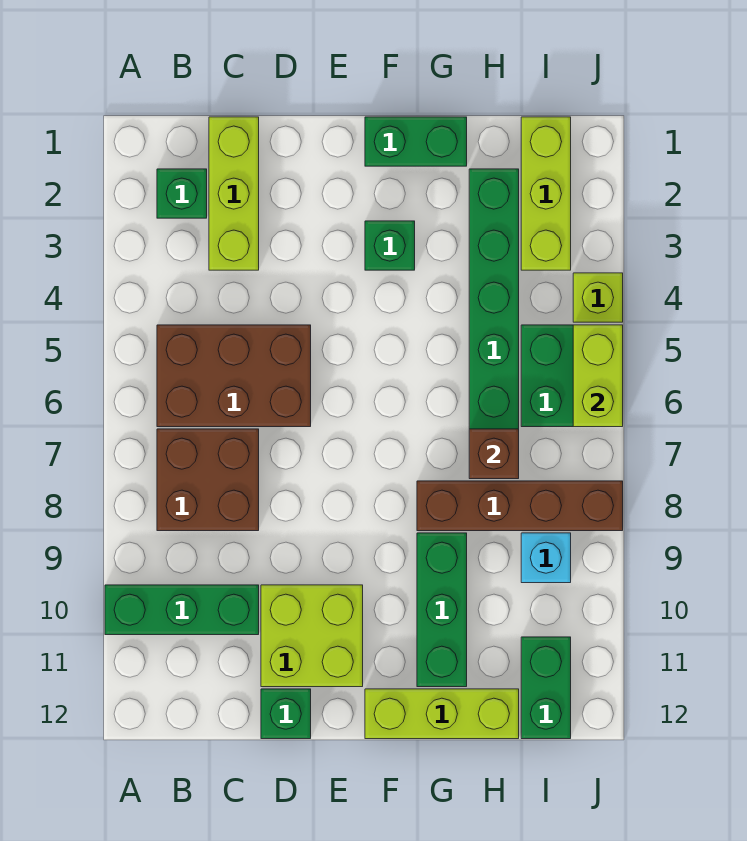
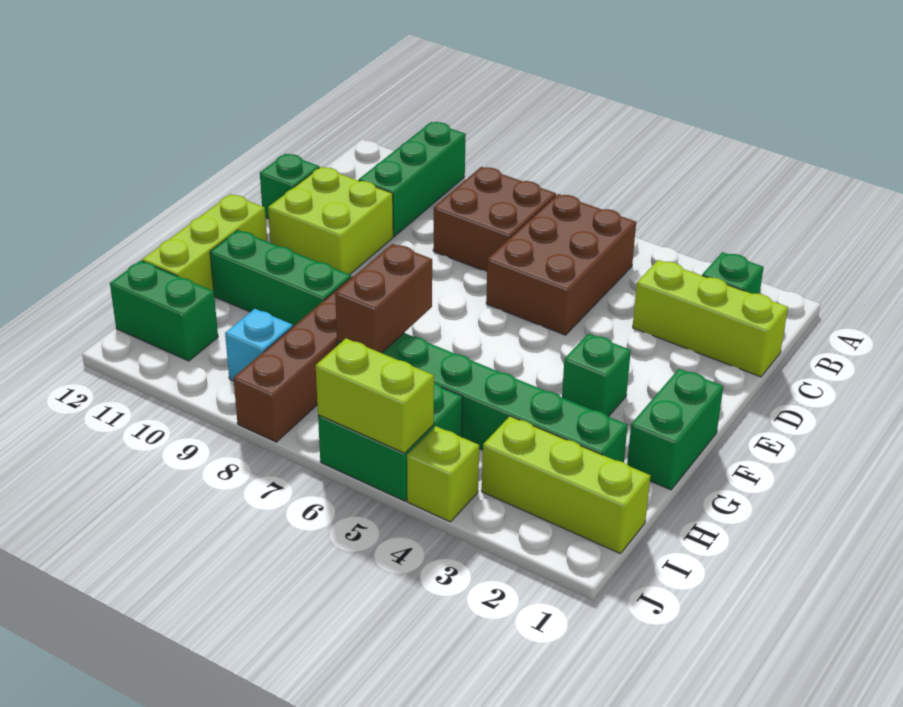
brown brick H7 level 2 -> brown brick G7:H7 level 2

